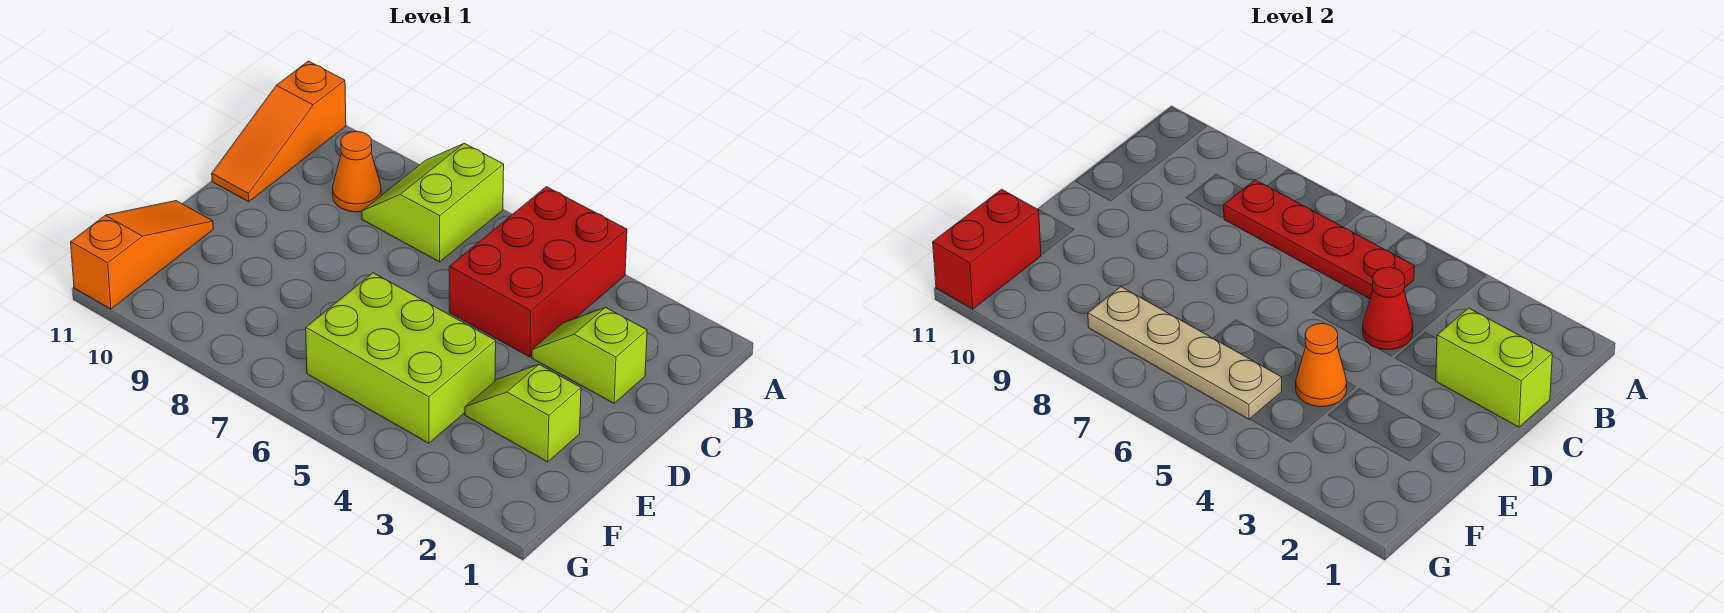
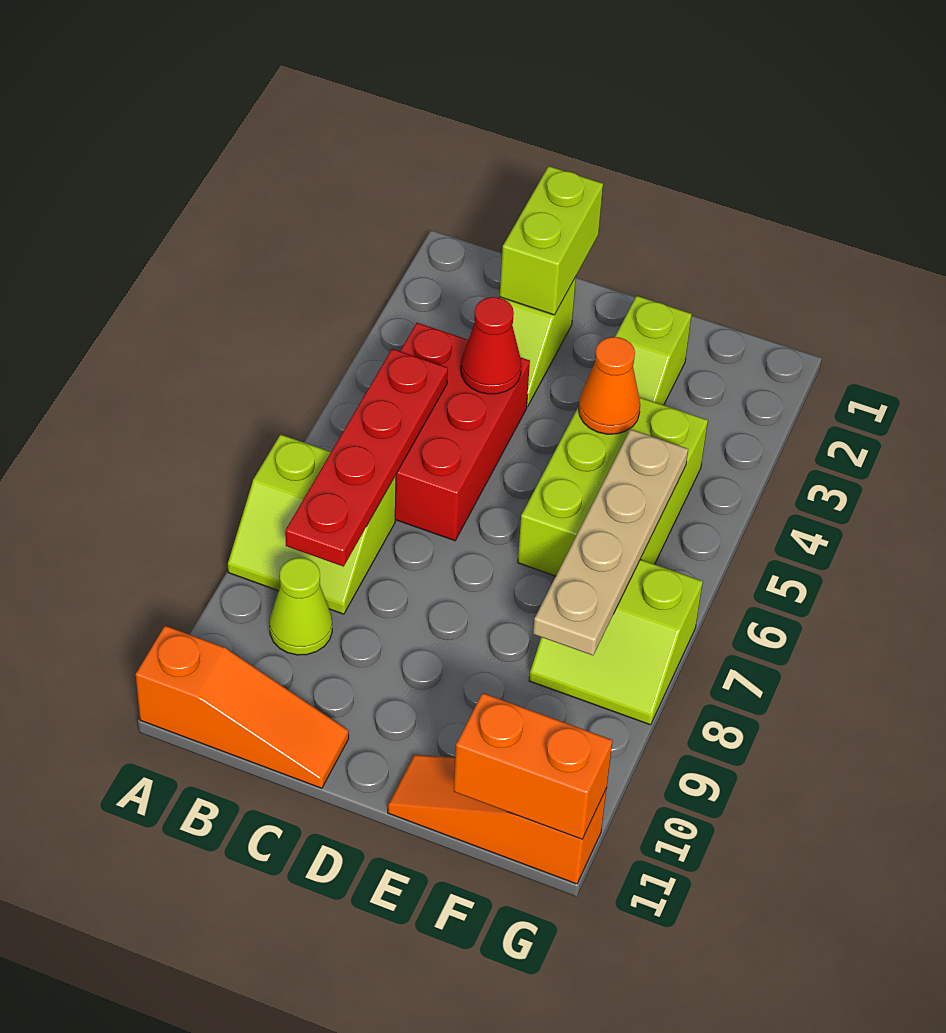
red brick A4:C5 level 1 -> red brick B4:C6 level 1
orange cone B9 level 1 -> lime cone B9 level 1
none -> lime slope F7:G8 level 1 top 7
red brick F11:G11 level 2 -> orange brick F11:G11 level 2

